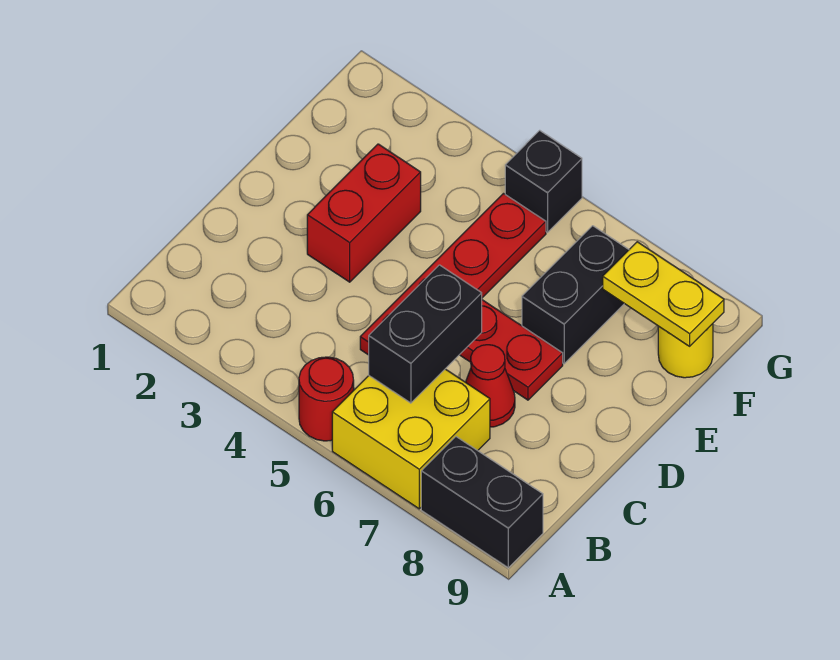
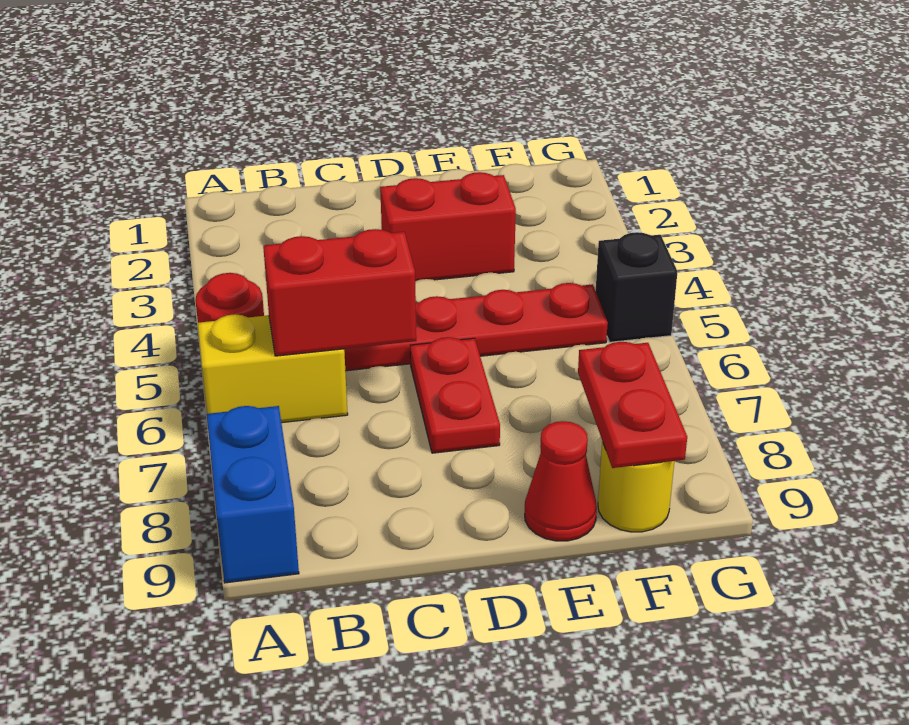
yellow brick A6:B7 level 1 -> yellow brick A6:B6 level 1
black brick A8:A9 level 1 -> blue brick A8:A9 level 1
black brick B6:C6 level 2 -> red brick B6:C6 level 2
red cone C7 level 1 -> red cone E9 level 1
black brick E7:F7 level 1 -> none
yellow plate F8:F9 level 2 -> red plate F8:F9 level 2

